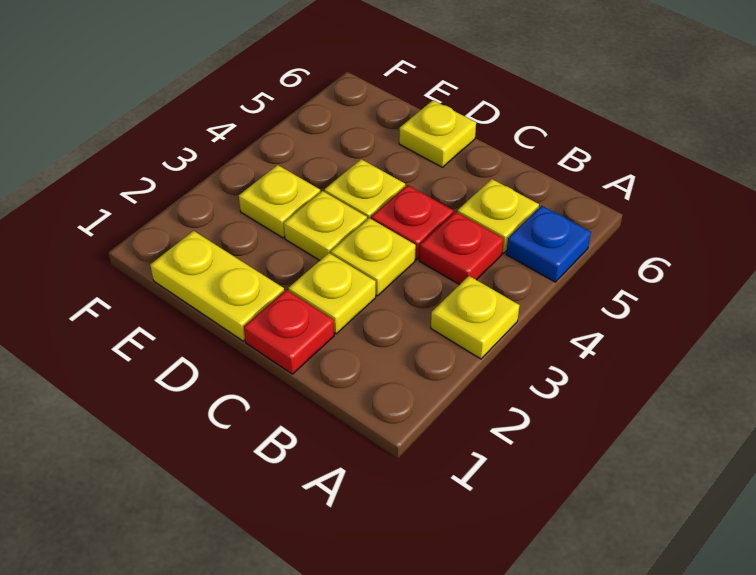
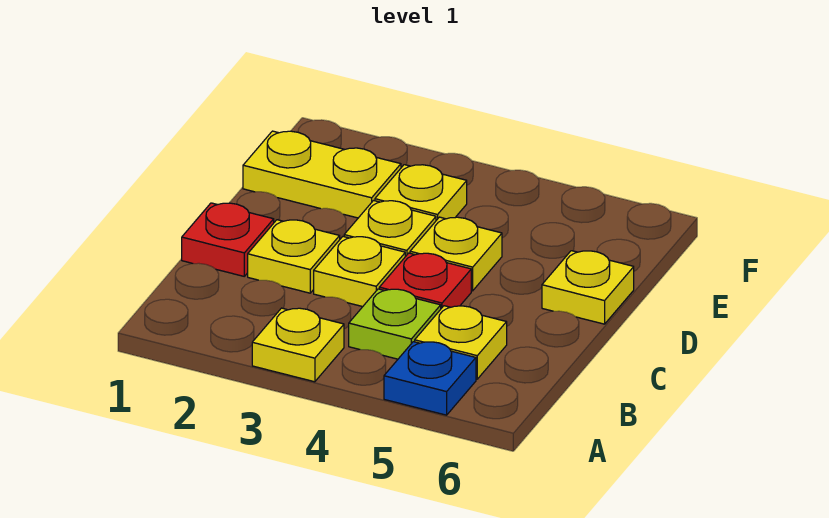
red plate B4 level 1 -> lime plate B4 level 1
yellow plate D1:E1 level 1 -> yellow plate E1:E2 level 1

